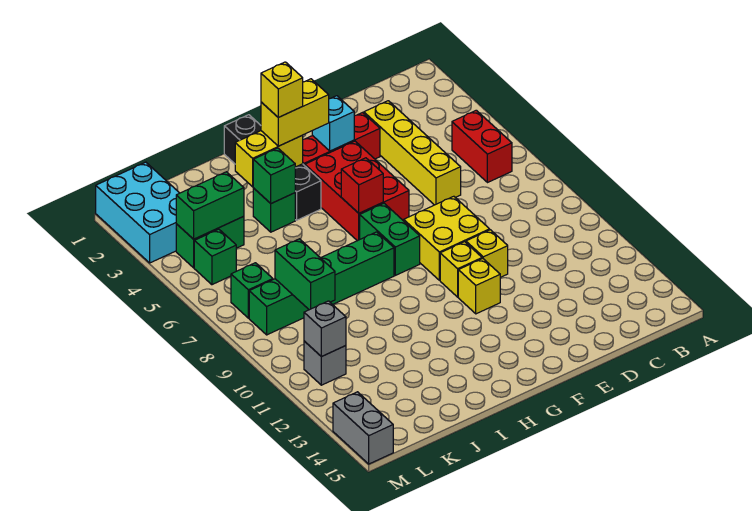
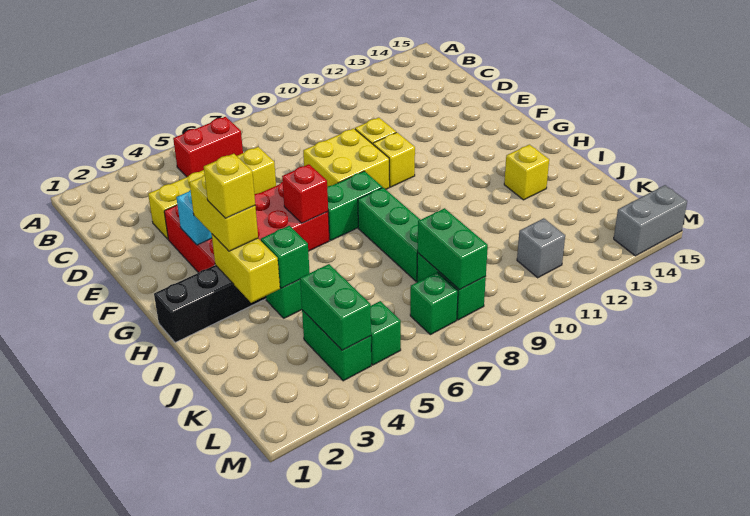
yellow brick F11 level 1 -> yellow brick I13 level 1
green brick K8:K9 level 2 -> green brick K8:L8 level 2
cyan brick L1:M3 level 1 -> none
grey brick L11 level 2 -> none

